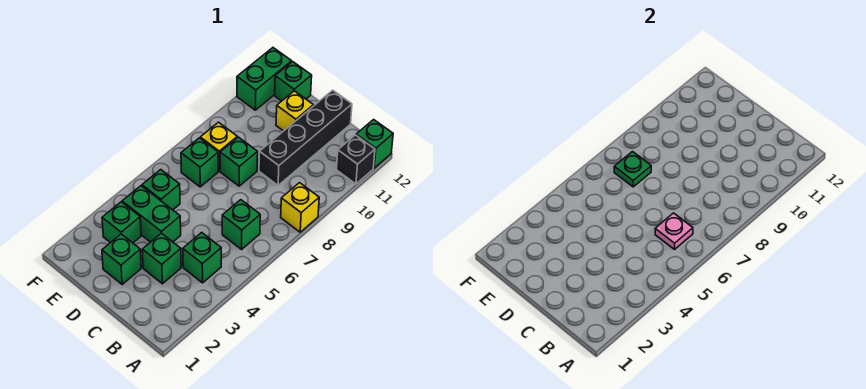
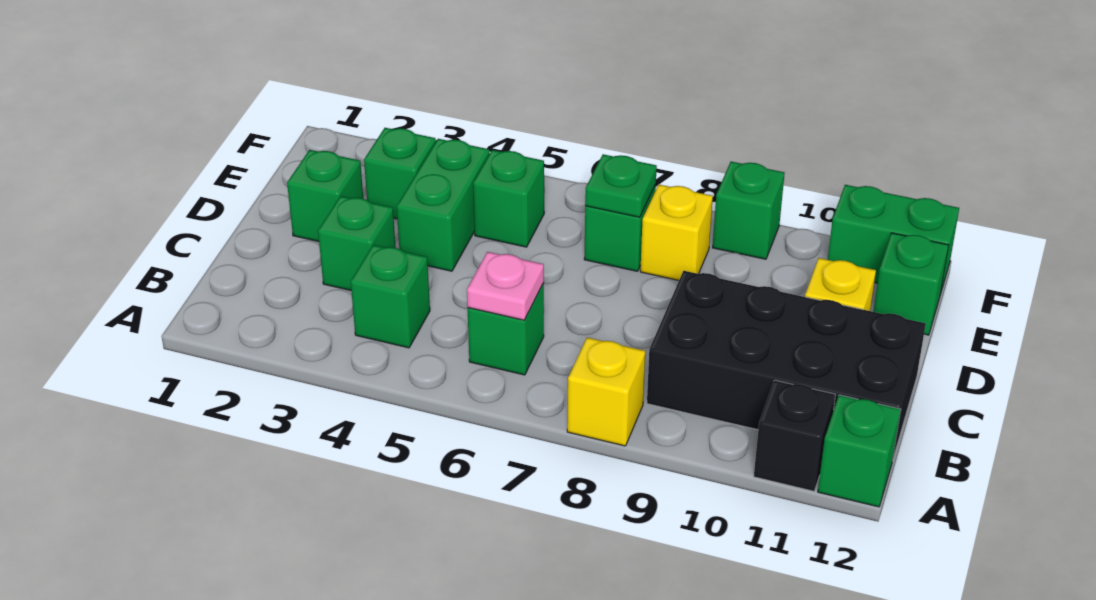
black brick C9:C12 level 1 -> black brick B9:C12 level 1
green brick D8 level 1 -> green brick F9 level 1

